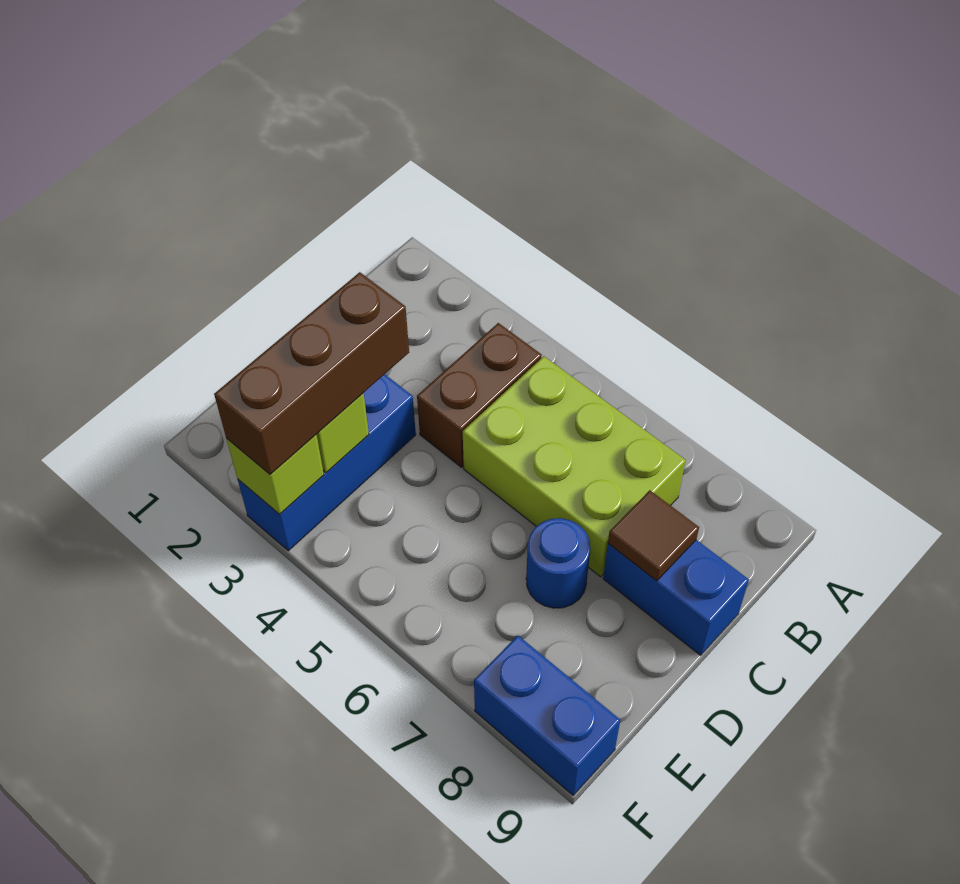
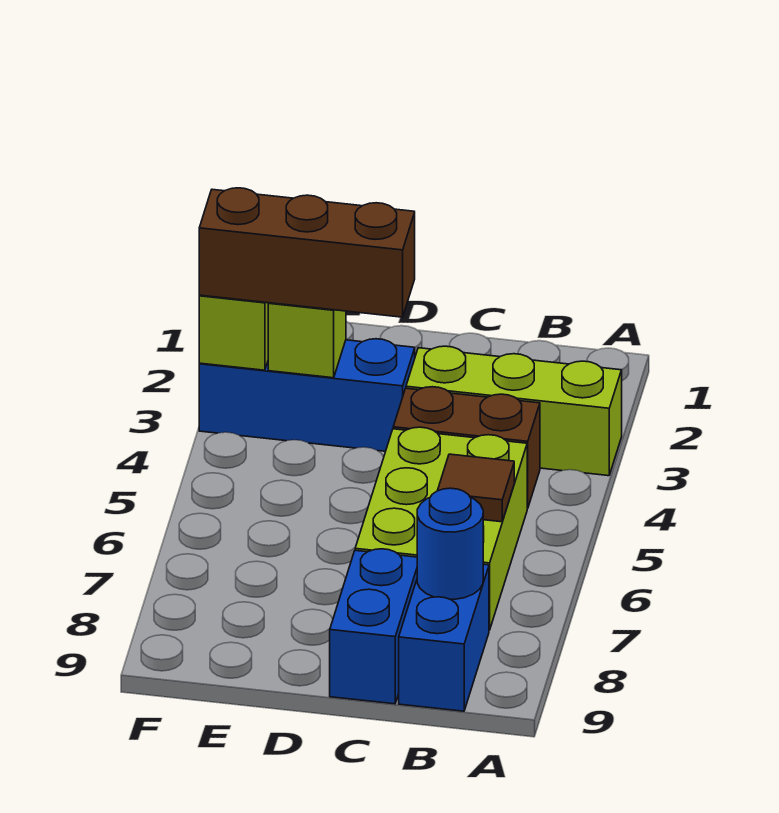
none -> lime brick A3:C3 level 1
brown tile C8 level 2 -> brown tile B6 level 2
blue round brick D7 level 1 -> blue round brick B8 level 2
blue brick F8:F9 level 1 -> blue brick B8:B9 level 1

